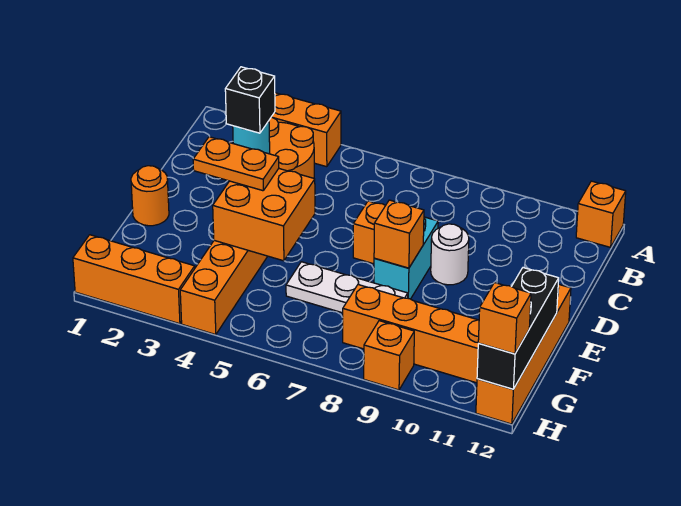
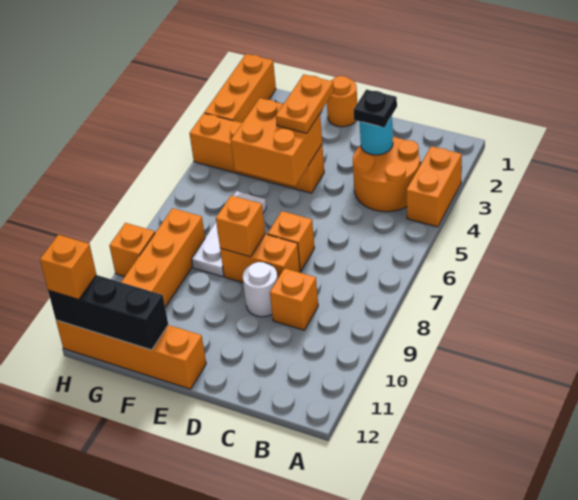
orange brick A12 level 1 -> orange brick C9 level 1
black brick C3 level 3 -> black plate C3 level 3
cyan brick D8:E8 level 1 -> orange brick D8:E8 level 1

